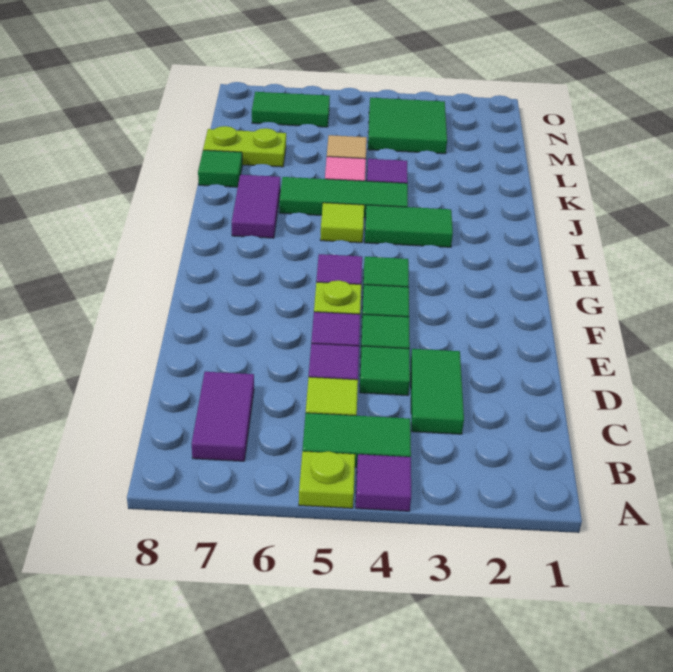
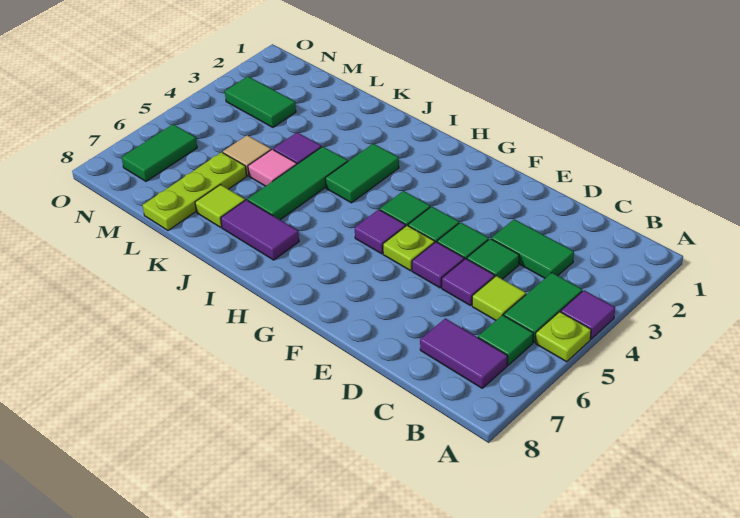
lime tile I5 level 1 -> lime tile K7 level 1
green tile K8 level 1 -> green tile B6 level 1
lime plate L7:L8 level 1 -> lime plate L6:L8 level 1
green tile M3:N4 level 1 -> green tile M3:N3 level 1

